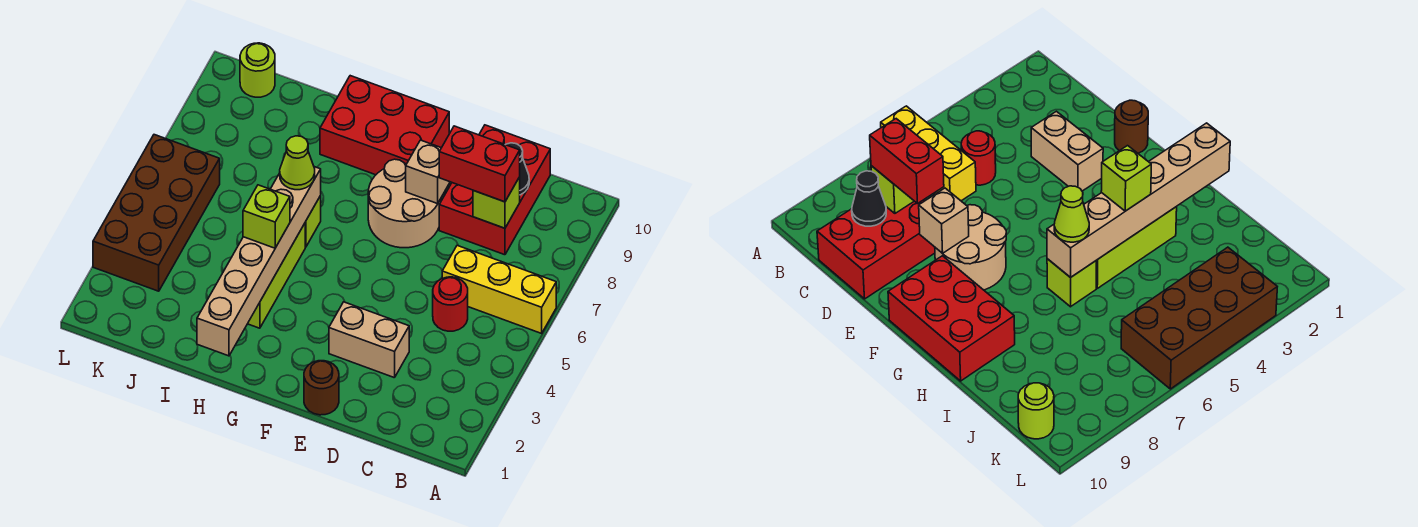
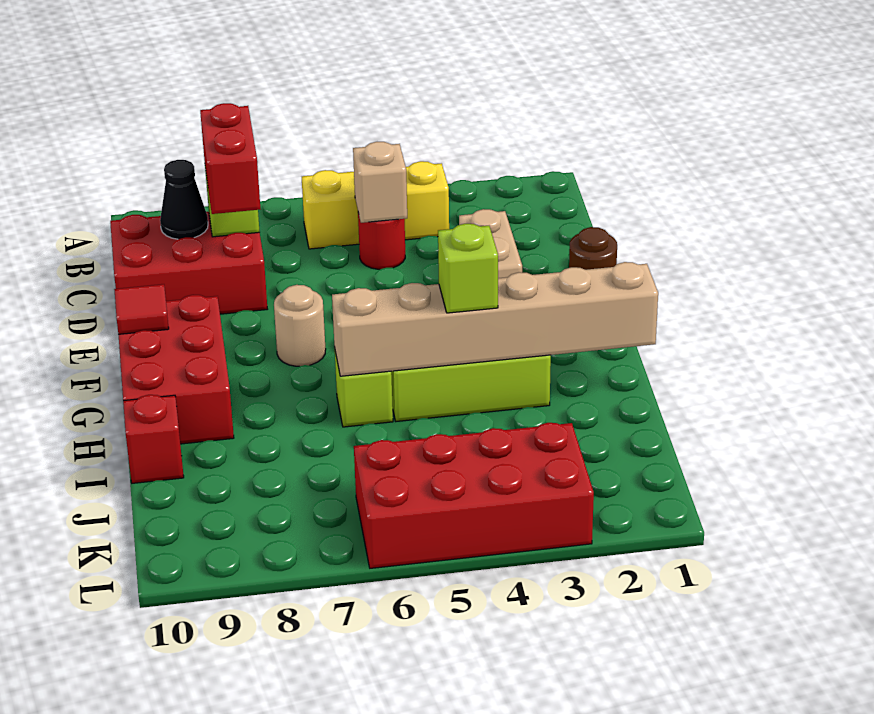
yellow brick A6:C6 level 1 -> yellow brick B4:B6 level 1
tan round brick E7:F8 level 1 -> tan round brick F7 level 1
tan brick E8 level 2 -> tan brick C5 level 2
none -> red tile F10 level 2
lime cone H6 level 3 -> none
none -> red brick I10 level 1
brown brick K3:L6 level 1 -> red brick K3:L6 level 1
lime round brick K10 level 1 -> none

